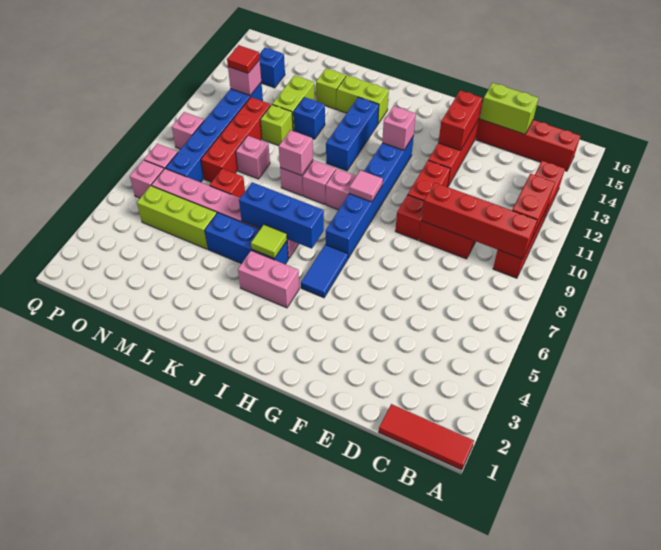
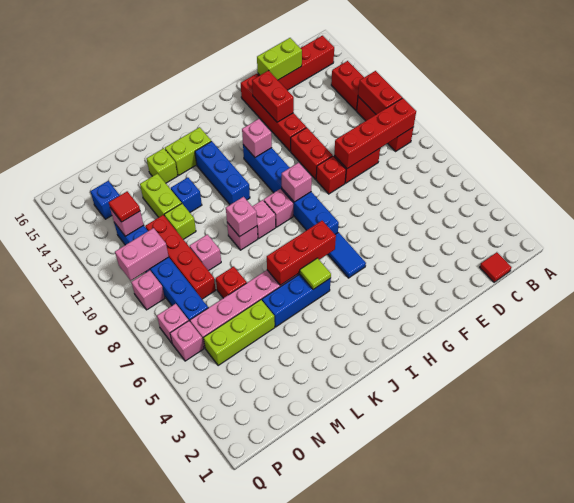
red tile A1:C1 level 1 -> red tile C1 level 1
pink tile H9 level 2 -> pink brick H9 level 2
pink brick I4:J4 level 1 -> pink brick O10:P10 level 2
blue brick I6:K6 level 2 -> red brick I6:K6 level 2

